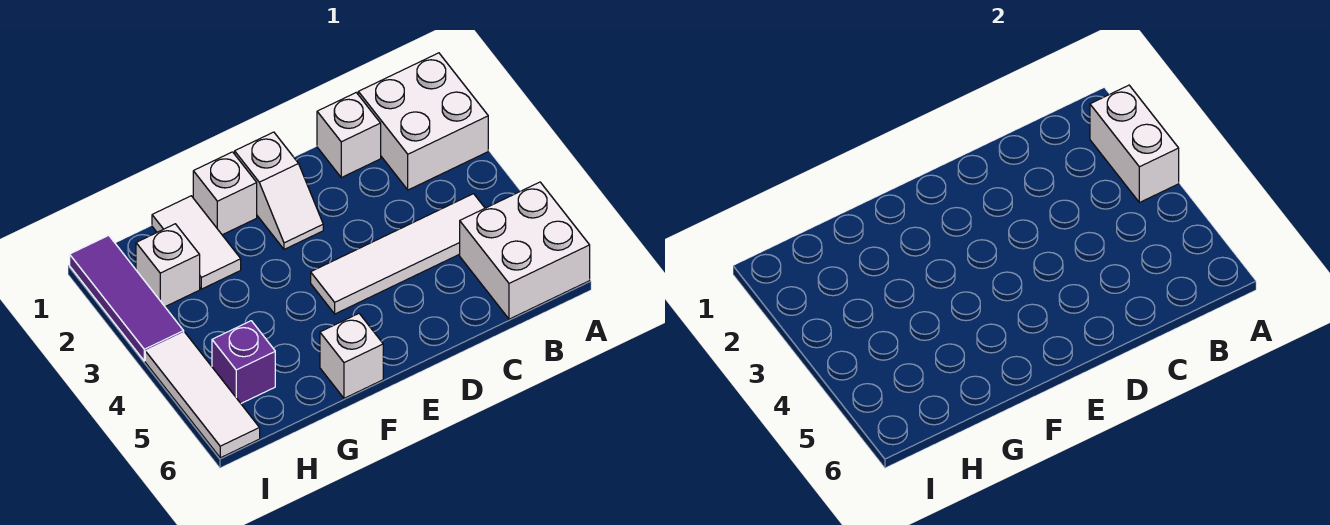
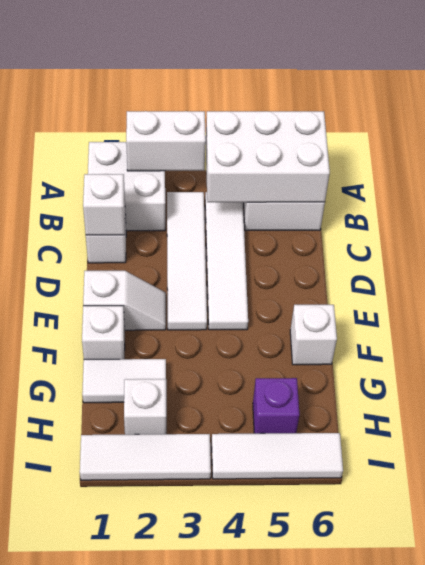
none -> white brick A4:B6 level 2
none -> white tile B3:E3 level 1
none -> white brick C1 level 2
purple tile I1:I3 level 1 -> white tile I1:I3 level 1

